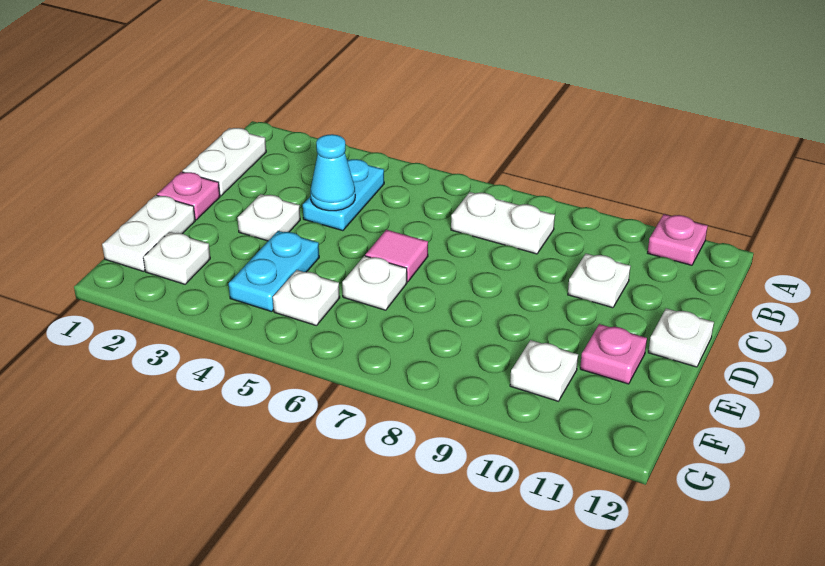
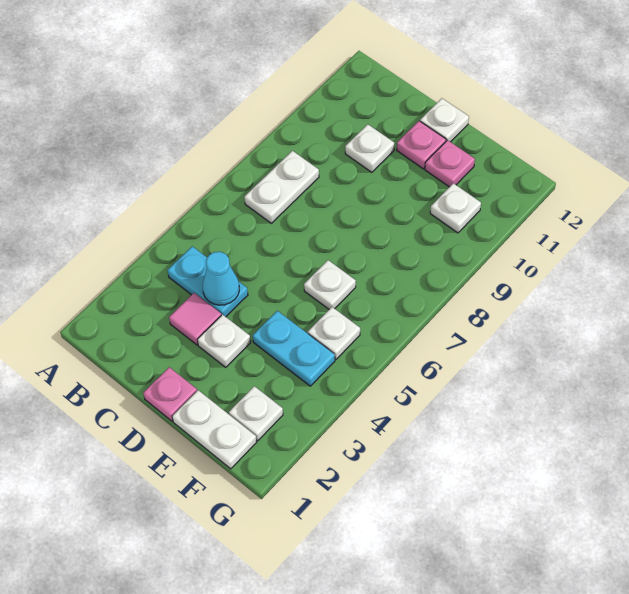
pink plate A11 level 1 -> pink plate D11 level 1
white plate B1:C1 level 1 -> none
pink tile D6 level 1 -> pink tile C3 level 1

